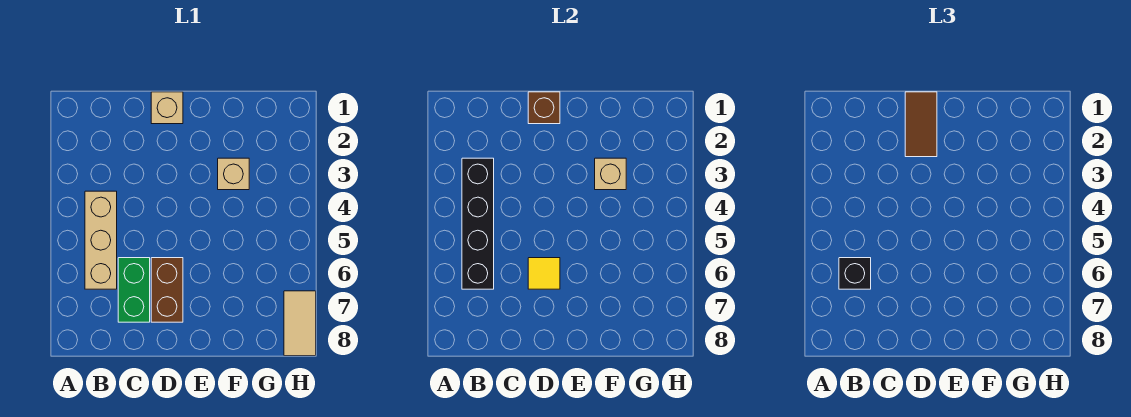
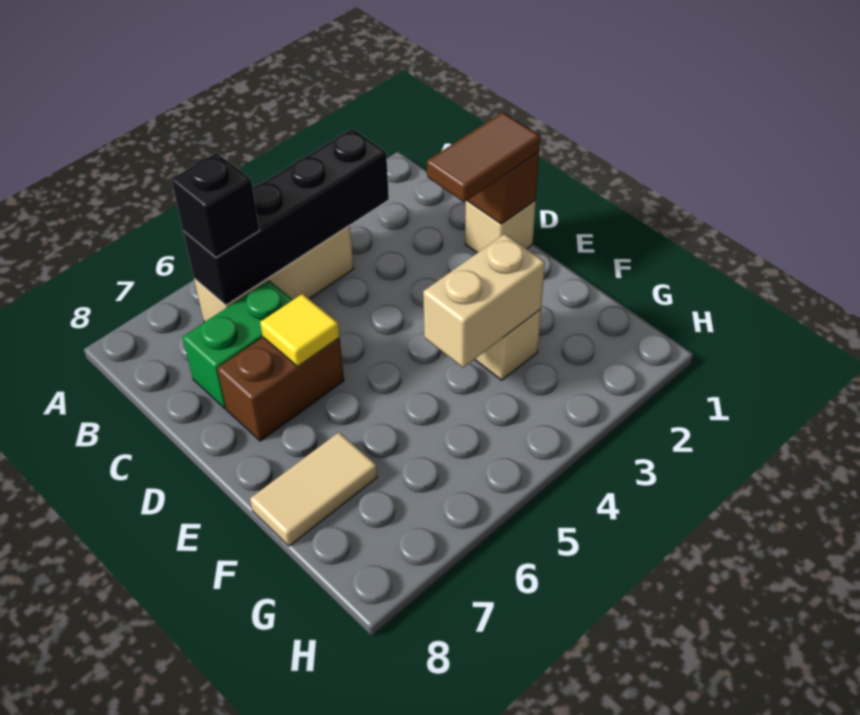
tan brick F3 level 2 -> tan brick F3:F4 level 2
tan tile H7:H8 level 1 -> tan tile F7:F8 level 1

